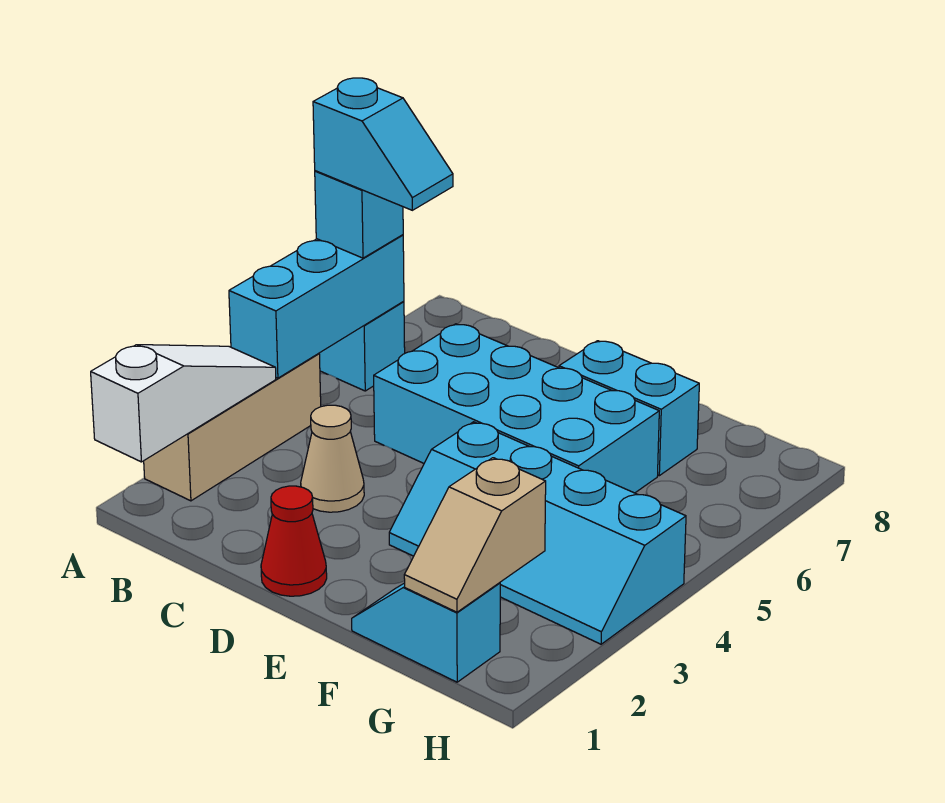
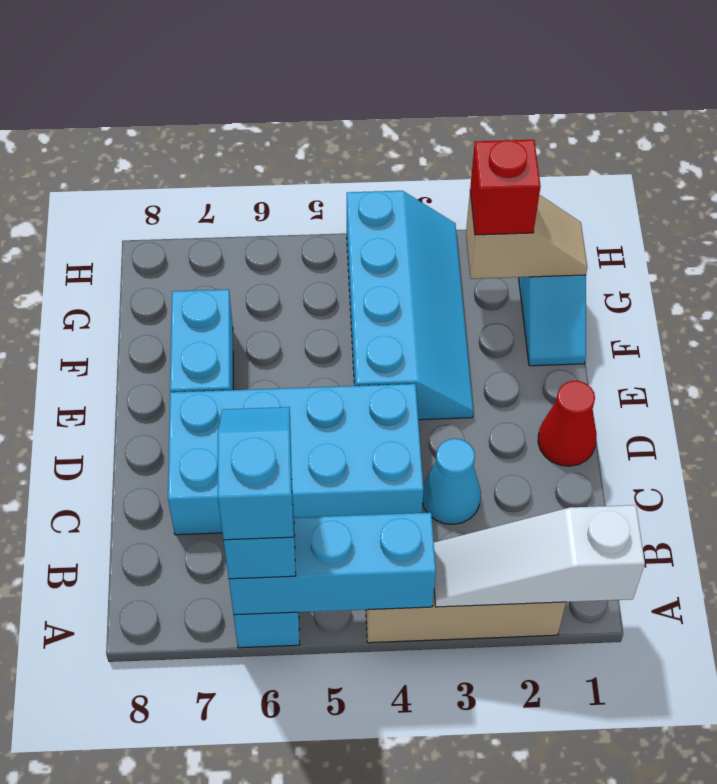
tan cone C3 level 1 -> cyan cone C3 level 1
cyan brick C5:F6 level 1 -> cyan brick C4:D7 level 1
none -> red brick G2 level 3

